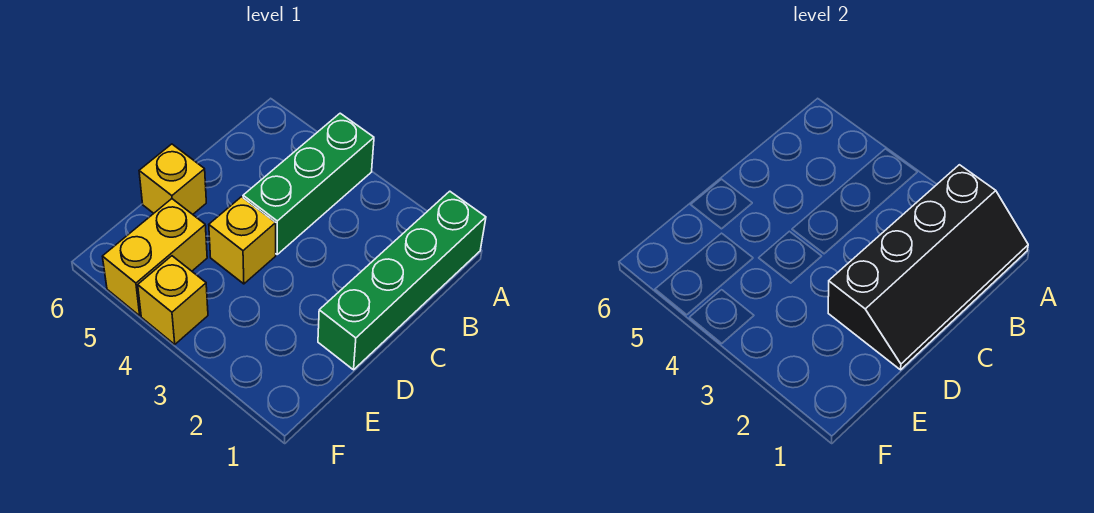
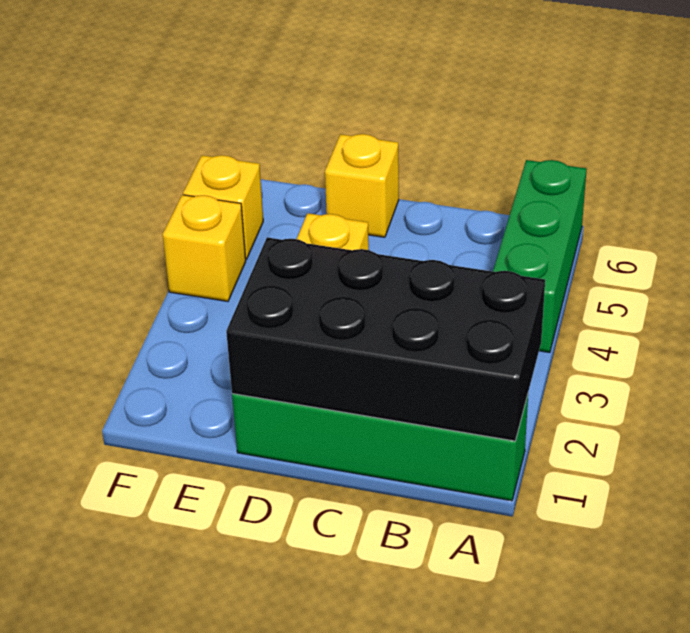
black slope A1:D2 level 2 top 2 -> black brick A1:D2 level 2
green brick A4:C4 level 1 -> green brick A4:A6 level 1
yellow brick E5:F5 level 1 -> yellow brick F5 level 1

